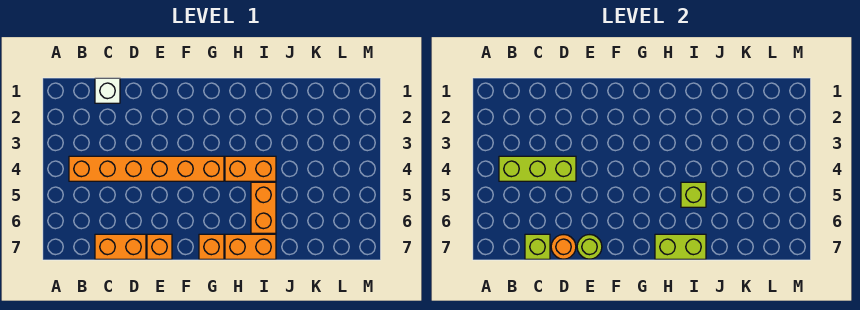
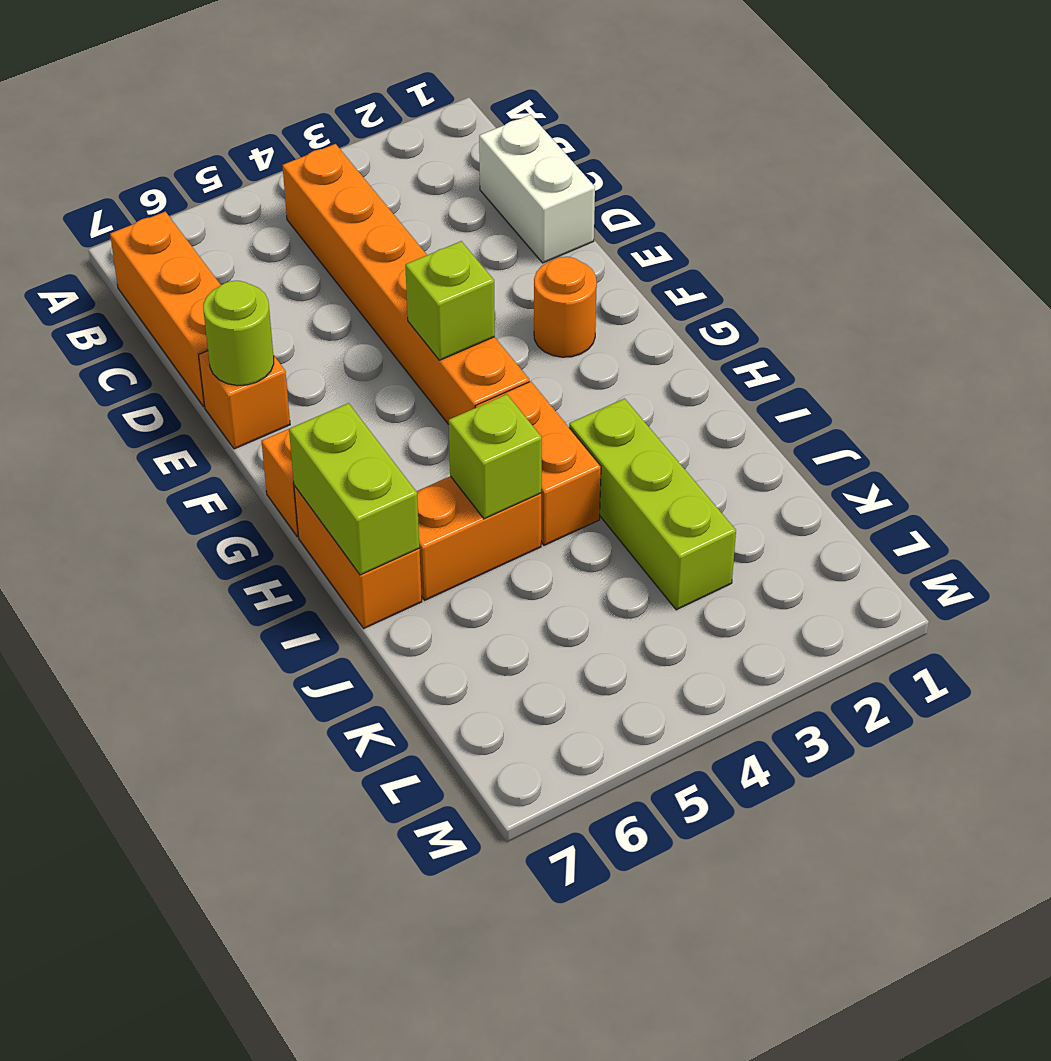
lime brick B4:D4 level 2 -> lime brick I3:K3 level 1
white brick C1 level 1 -> white brick C1:D1 level 1
orange brick C7:D7 level 1 -> orange brick B7:D7 level 1
lime brick C7 level 2 -> lime brick F4 level 2
orange round brick D7 level 2 -> orange round brick F2 level 1

